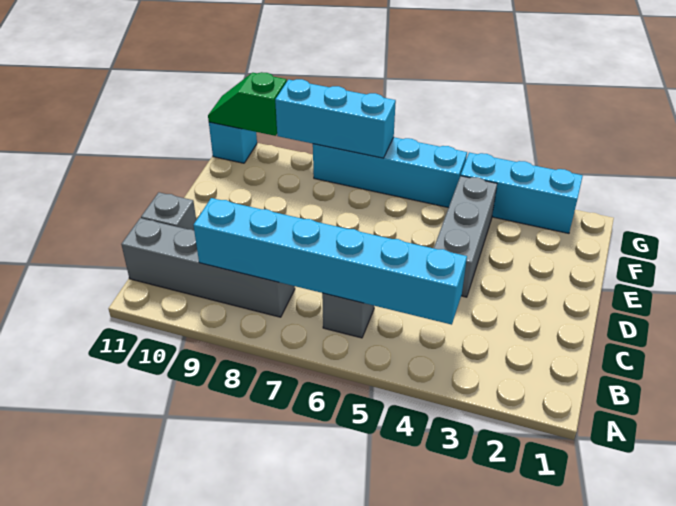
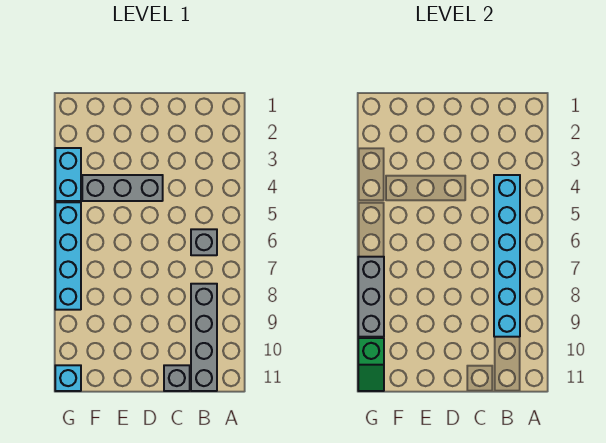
cyan brick G2:G4 level 1 -> cyan brick G3:G4 level 1
cyan brick G7:G9 level 2 -> grey brick G7:G9 level 2

